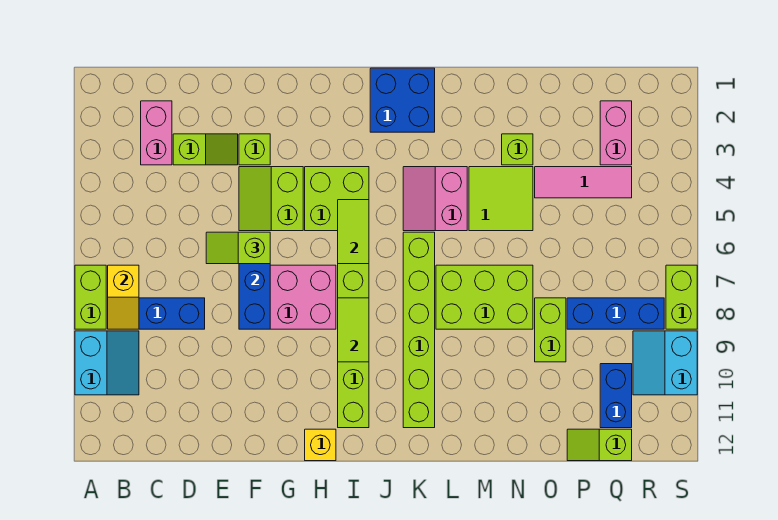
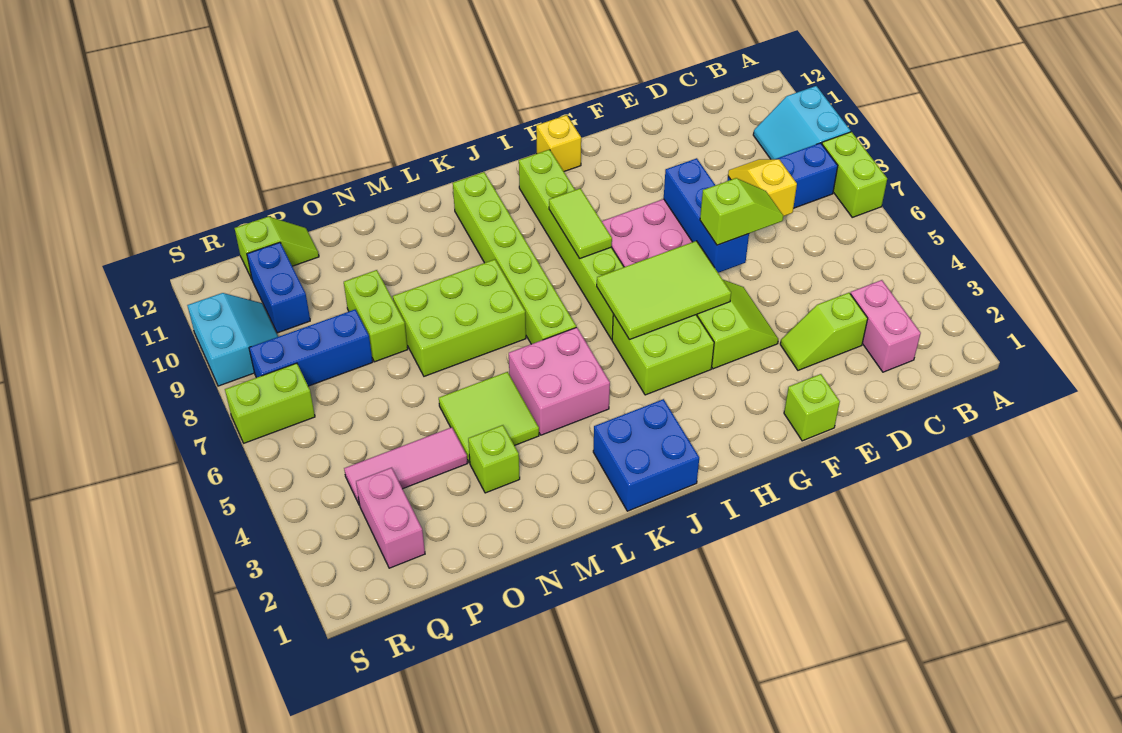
yellow slope B7:B8 level 2 top 7 -> yellow slope D7:D8 level 2 top 7
lime brick F3 level 1 -> lime brick F1 level 1
lime tile I5:I6 level 2 -> lime tile G5:I6 level 2
pink slope K4:L5 level 1 top L -> pink brick K4:L5 level 1
lime brick S7:S8 level 1 -> lime brick R7:S7 level 1

